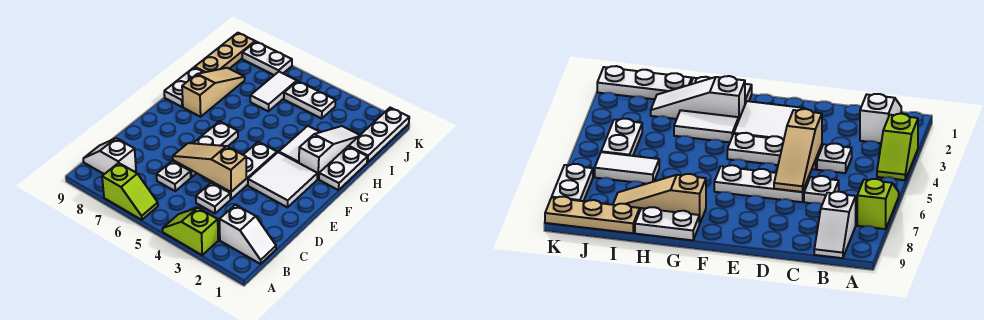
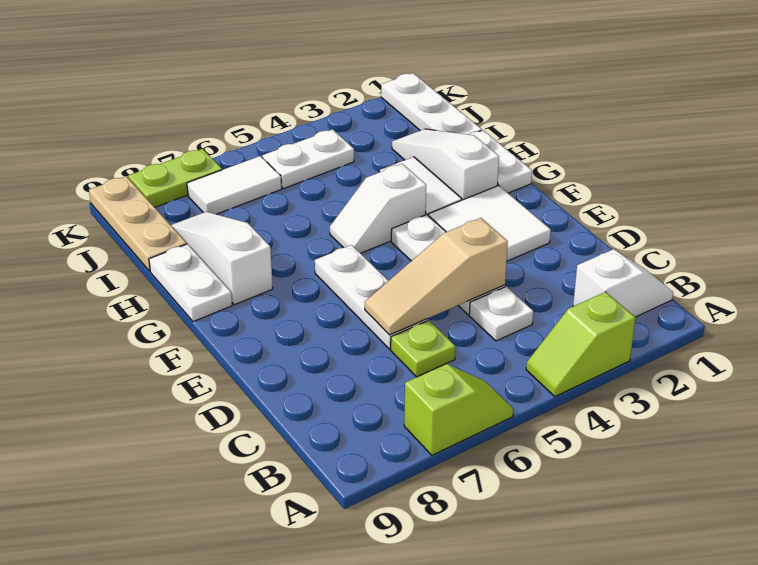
white slope B8:B9 level 1 top 8 -> white slope G4:G5 level 1 top 4
white plate C6 level 1 -> lime plate C6 level 1
tan slope G8:I8 level 1 top G -> white slope G8:I8 level 1 top G
white tile I6:J6 level 1 -> white tile J6:J7 level 1
white plate K7:K8 level 1 -> lime plate K7:K8 level 1

